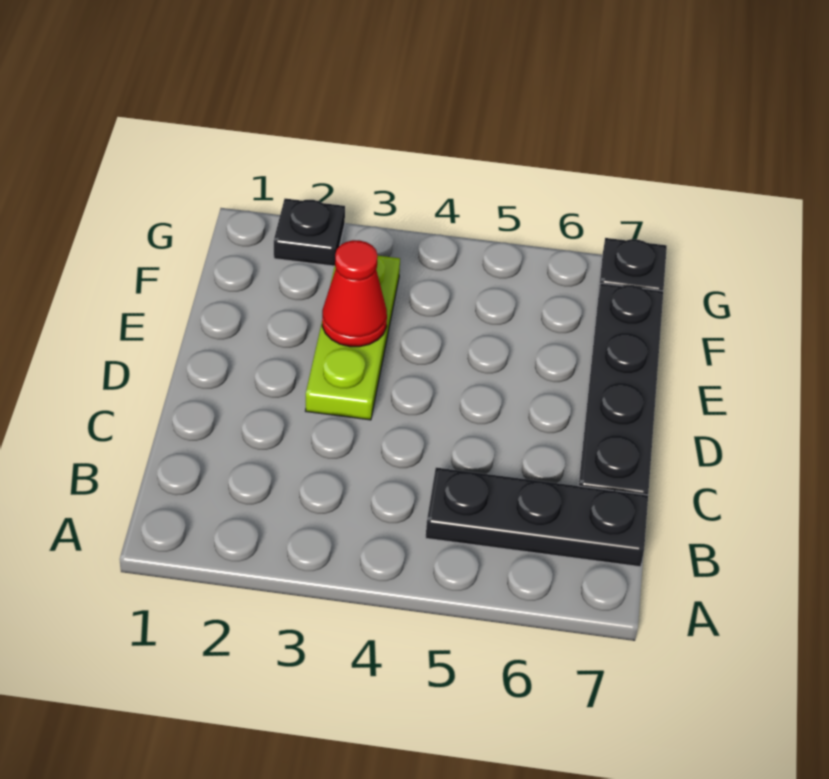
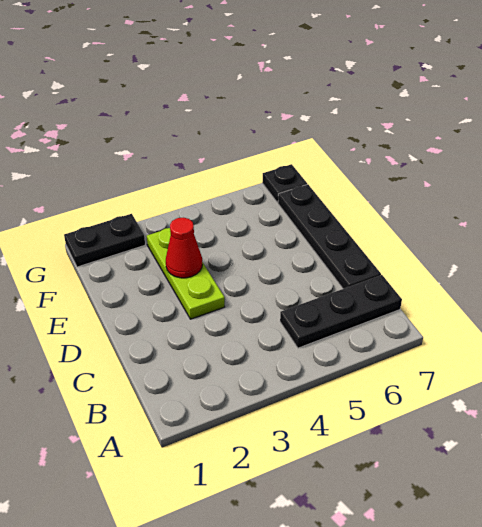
black plate G2 level 1 -> black plate G1:G2 level 1

